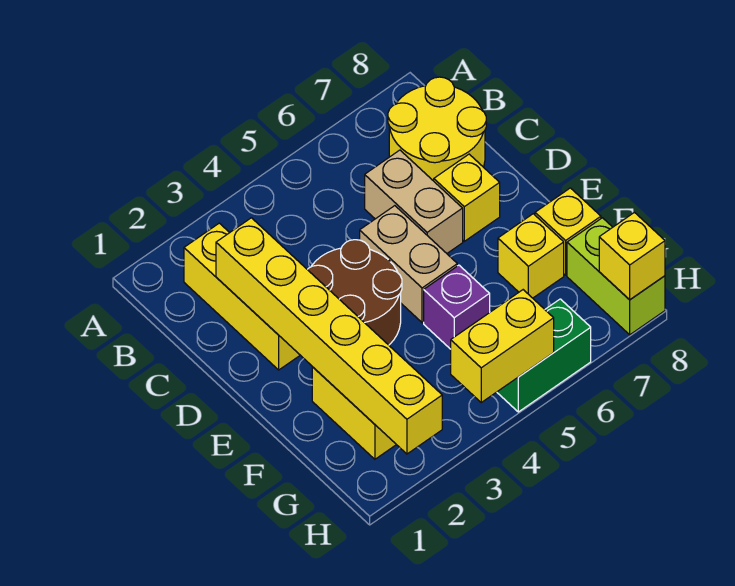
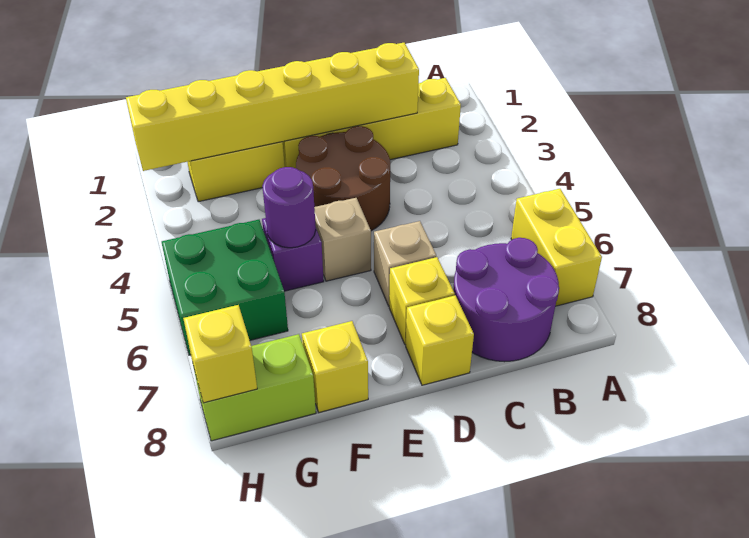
yellow brick B2:D2 level 1 -> yellow brick B2:E2 level 1
yellow round brick B7:C8 level 1 -> purple round brick B7:C8 level 1
tan brick C6:D6 level 1 -> tan brick D6 level 1
tan brick D5:E5 level 1 -> tan brick E5 level 1
none -> purple round brick F5 level 2
yellow brick F7 level 1 -> yellow brick D8 level 1
yellow brick H4:H5 level 2 -> yellow brick A6:A7 level 1
green brick H5:H6 level 1 -> green brick G5:H6 level 1

